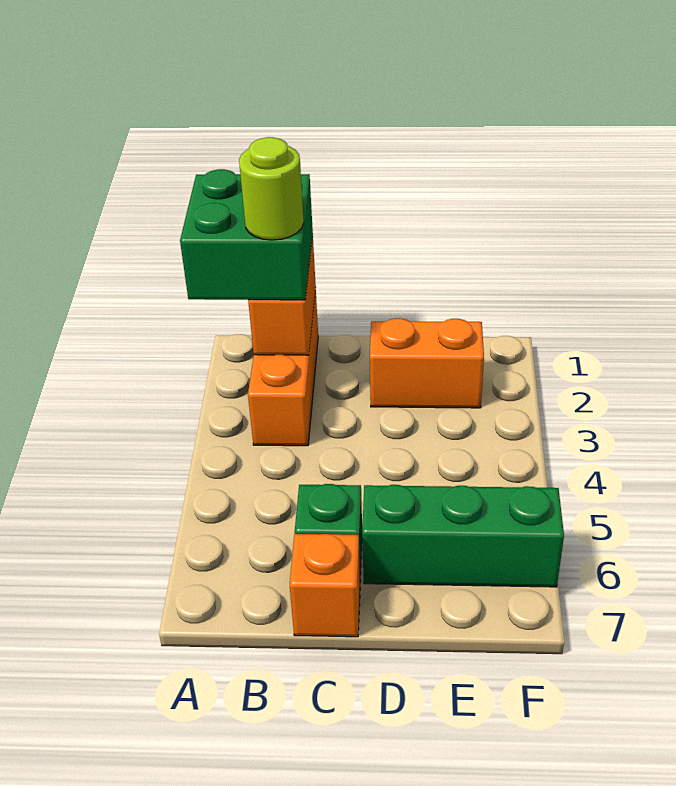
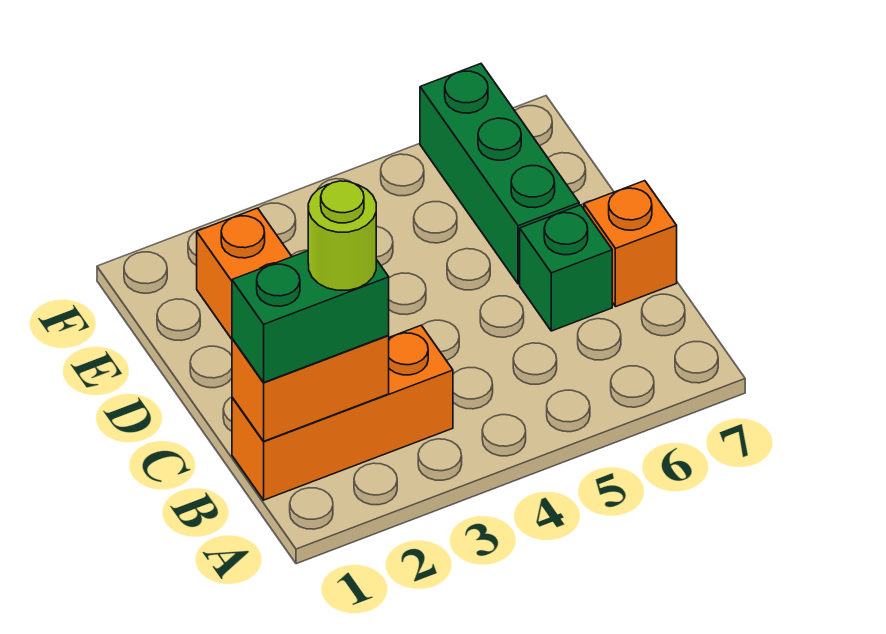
green brick A1:B2 level 3 -> green brick B1:B2 level 3

